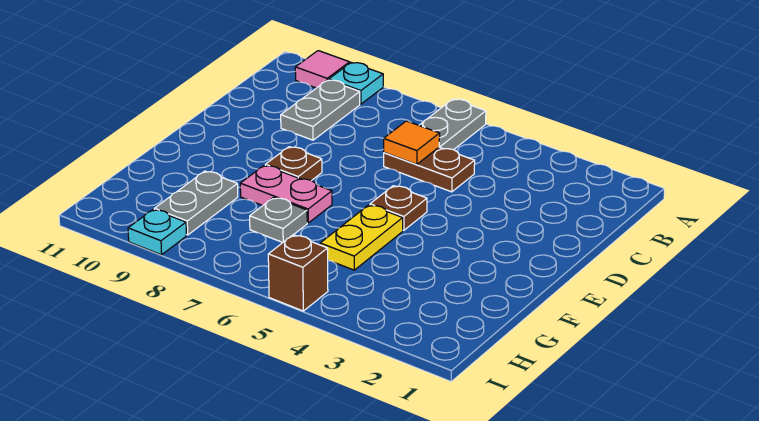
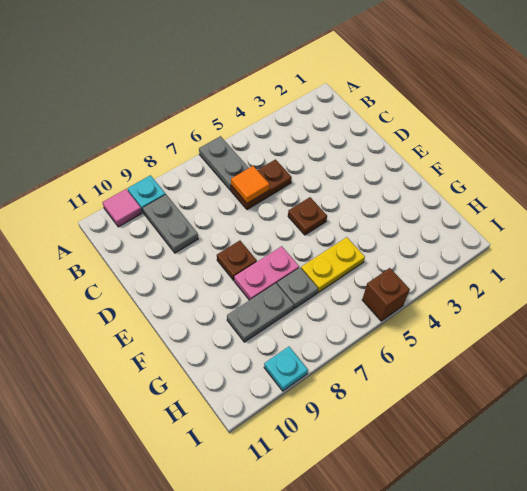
yellow plate F5:G5 level 1 -> yellow plate G5:G6 level 1
grey plate G9:H9 level 1 -> grey plate G8:G9 level 1

